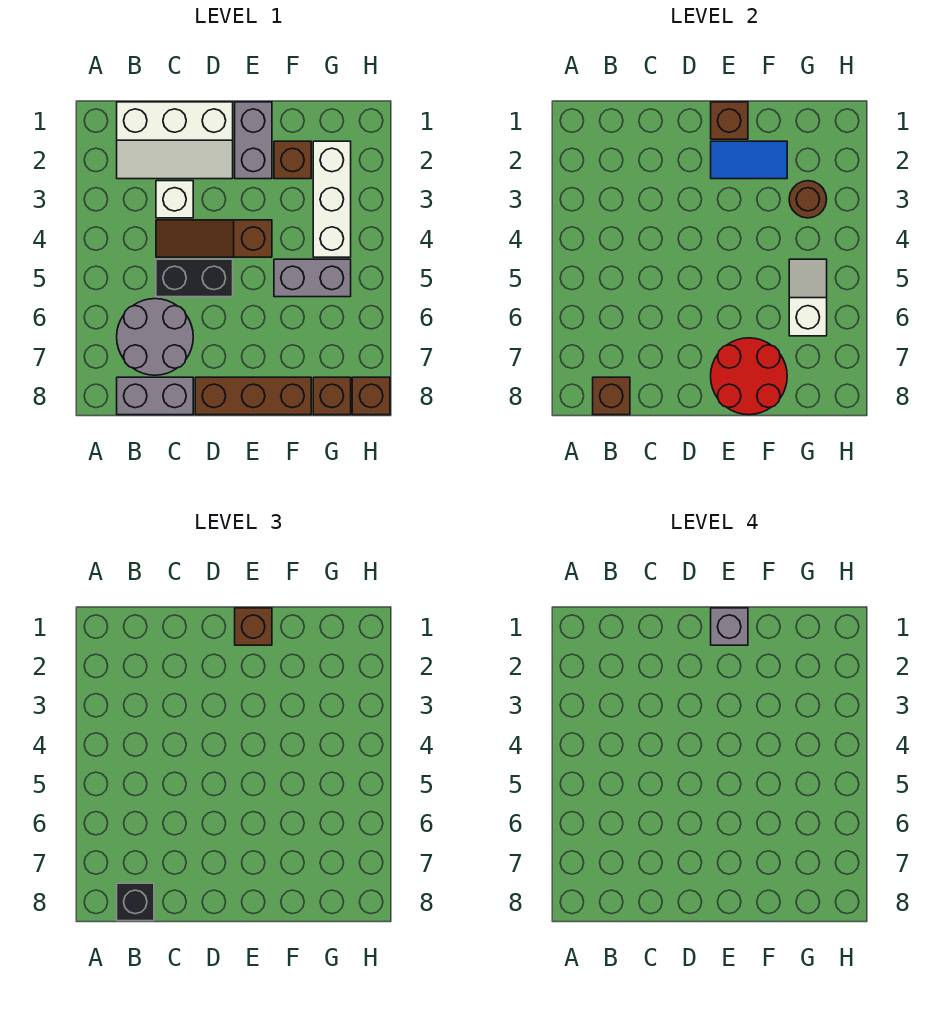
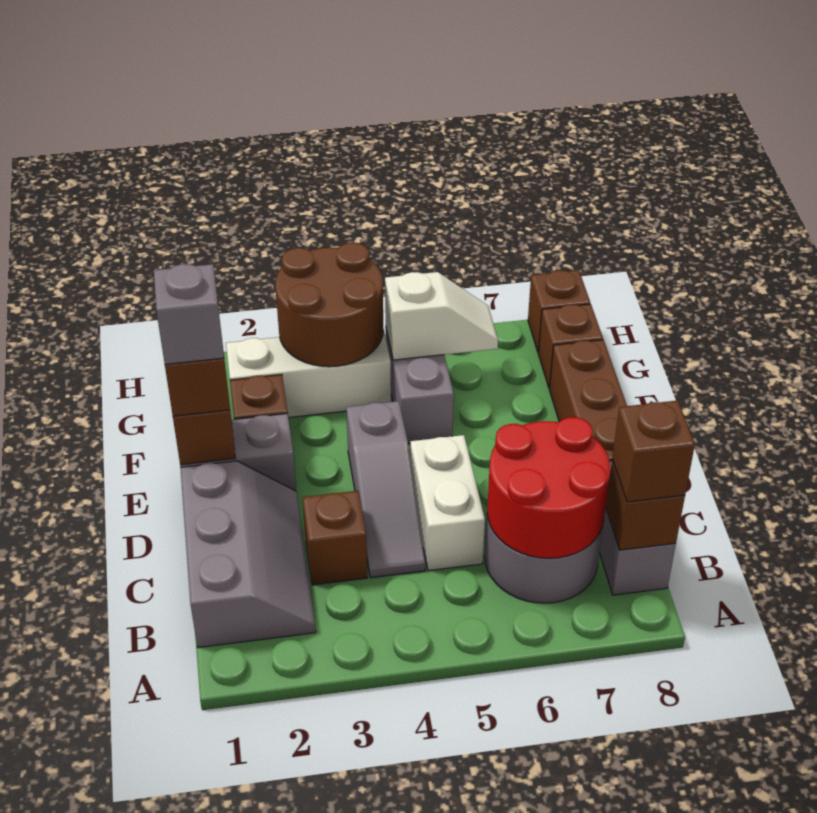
white slope B1:D2 level 1 top 1 -> grey slope B1:D2 level 1 top 1
black brick B8 level 3 -> brown brick B8 level 3
white brick C3 level 1 -> brown brick C3 level 1
brown slope C4:E4 level 1 top E -> grey slope C4:E4 level 1 top E
black brick C5:D5 level 1 -> white brick C5:D5 level 1
blue tile E2:F2 level 2 -> none
red round brick E7:F8 level 2 -> red round brick B6:C7 level 2
brown round brick G3 level 2 -> brown round brick G3:H4 level 2
white slope G5:G6 level 2 top 6 -> white slope G5:G6 level 2 top 5

